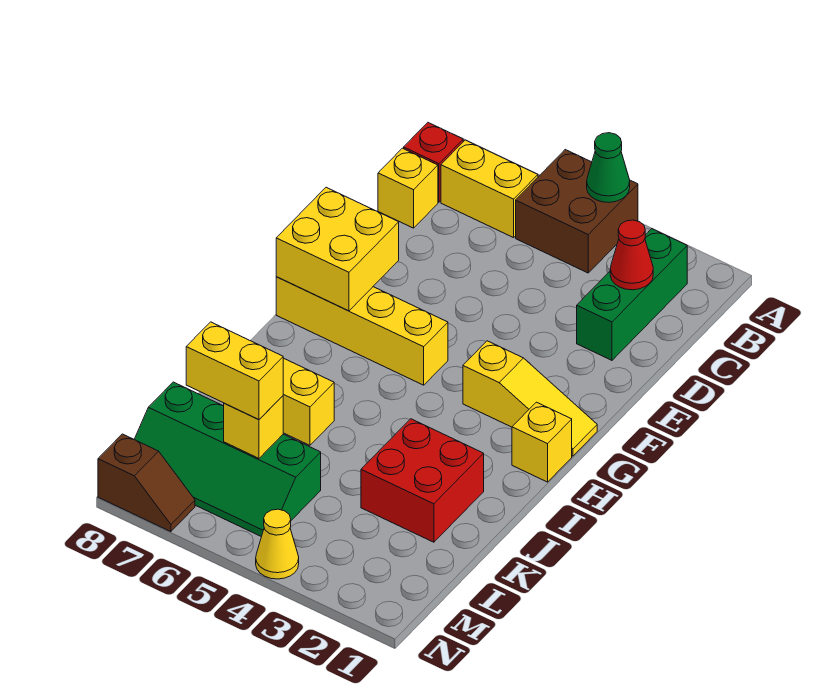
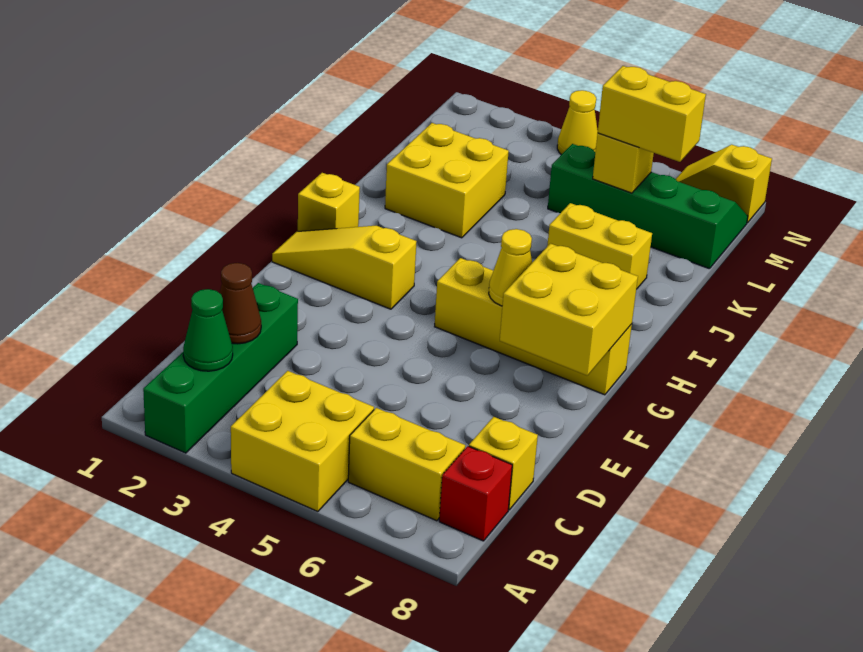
brown brick A4:B5 level 1 -> yellow brick A4:B5 level 1
green cone A4 level 2 -> green cone B2 level 2
green brick B2:D2 level 1 -> green brick A2:D2 level 1
red cone C2 level 2 -> brown cone C2 level 2
none -> yellow cone G6 level 2
red brick J2:K3 level 1 -> yellow brick J2:K3 level 1
brown slope N7:N8 level 1 top 8 -> yellow slope N7:N8 level 1 top 8

